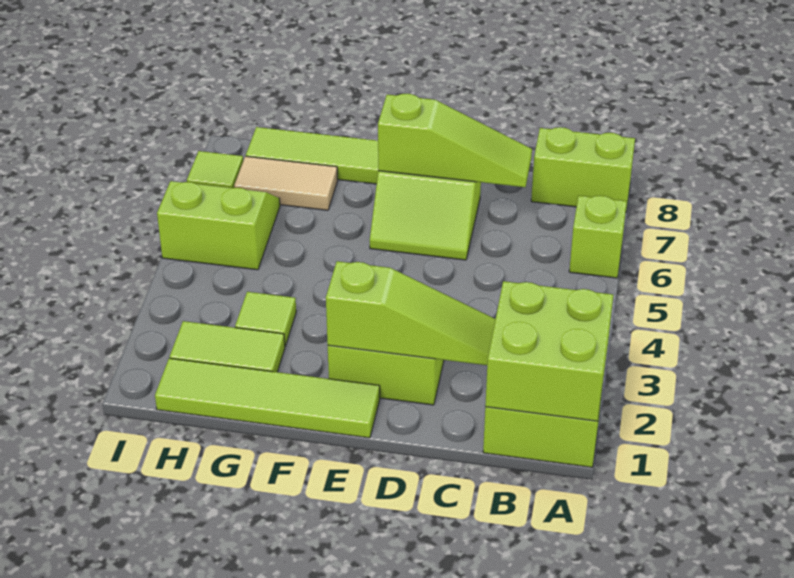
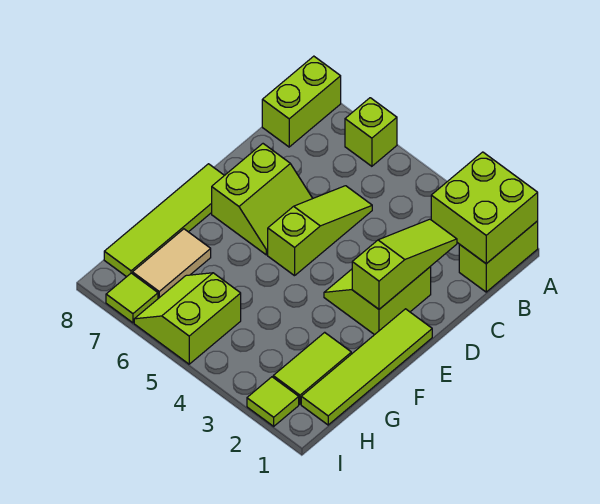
lime slope C7:E7 level 2 top E -> lime slope C5:E5 level 1 top E
lime tile G3 level 1 -> lime tile I2 level 1

